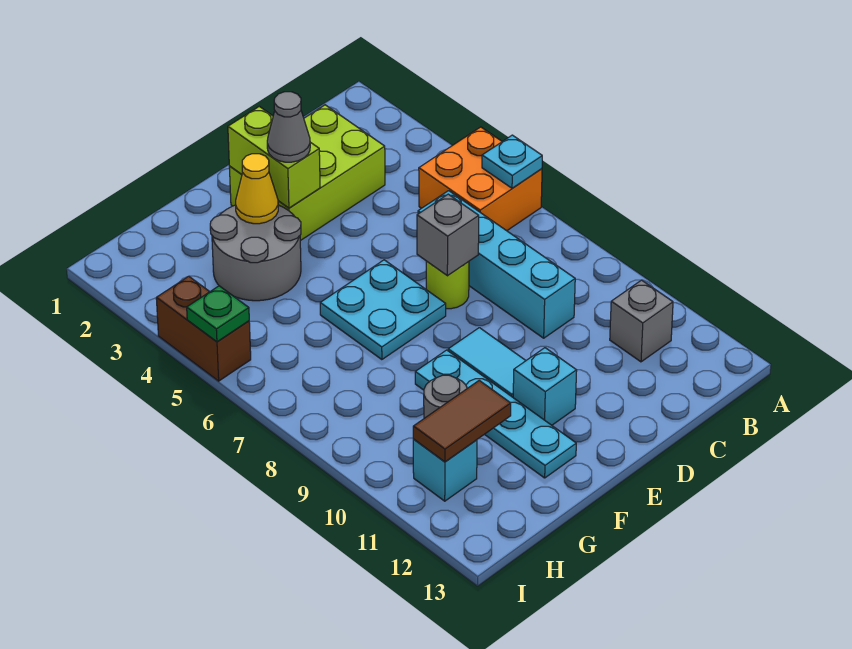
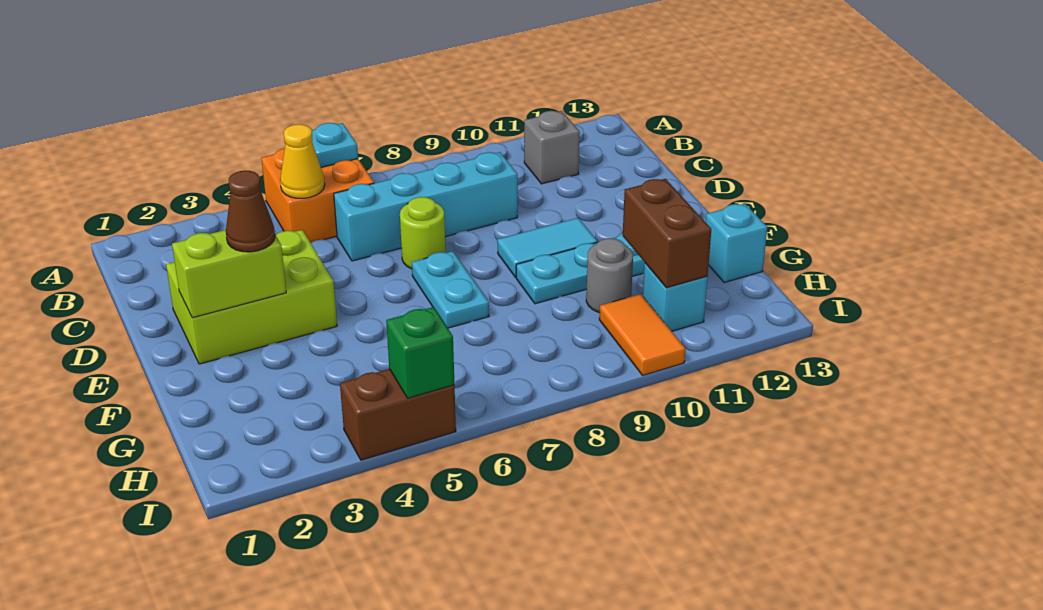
lime brick C2:E3 level 1 -> lime brick D2:E4 level 1
grey brick D7 level 2 -> none
grey cone E3 level 3 -> brown cone E3 level 3
cyan plate E6:F7 level 1 -> cyan plate E7:F7 level 1
cyan brick E11 level 1 -> cyan brick G13 level 1
grey round brick F3:G4 level 1 -> none
yellow cone F3 level 2 -> yellow cone B5 level 2
brown tile G11:H11 level 2 -> brown brick G11:H11 level 2
none -> orange tile H10:I10 level 1
green plate I5 level 2 -> green brick I5 level 2

